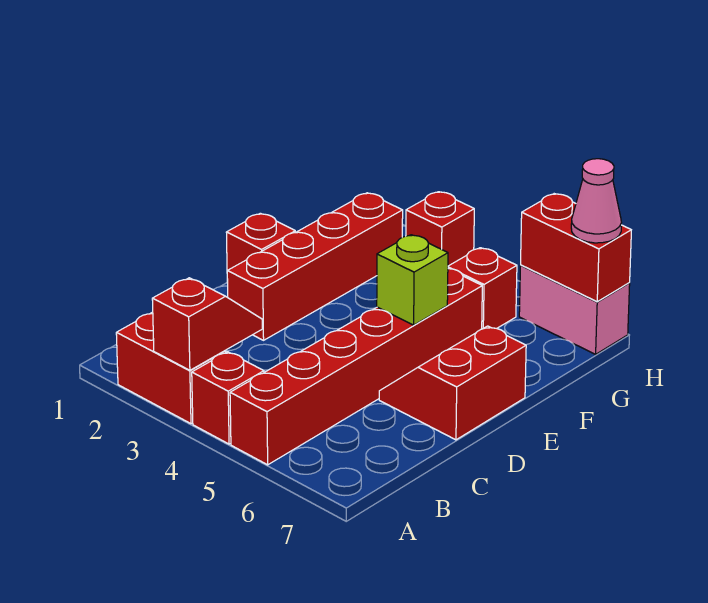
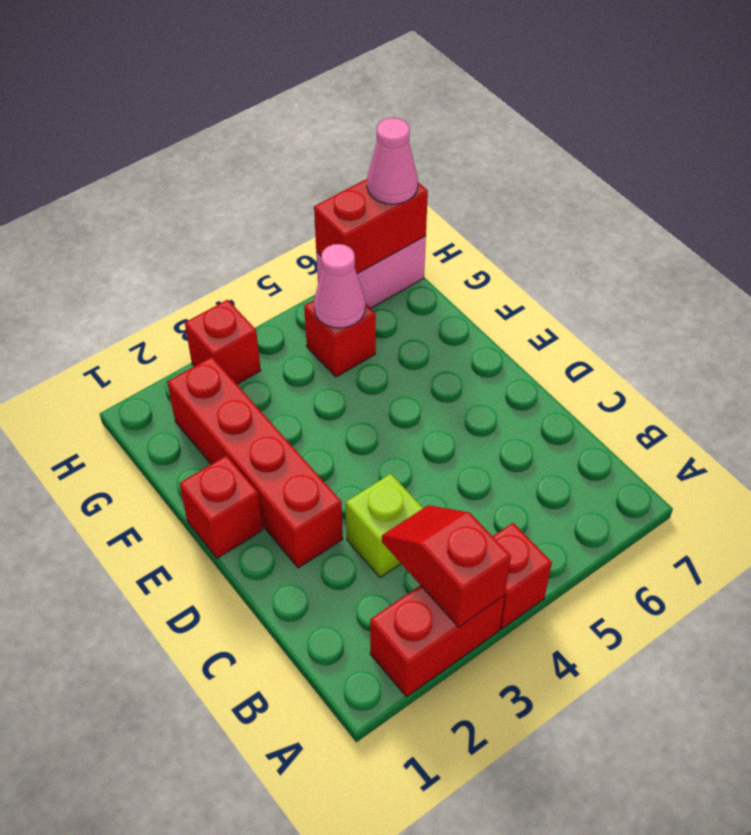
red brick A5:F5 level 1 -> none
red slope D6:E7 level 1 top 7 -> none
lime brick E5 level 2 -> lime brick C3 level 1
none -> pink cone G5 level 2

